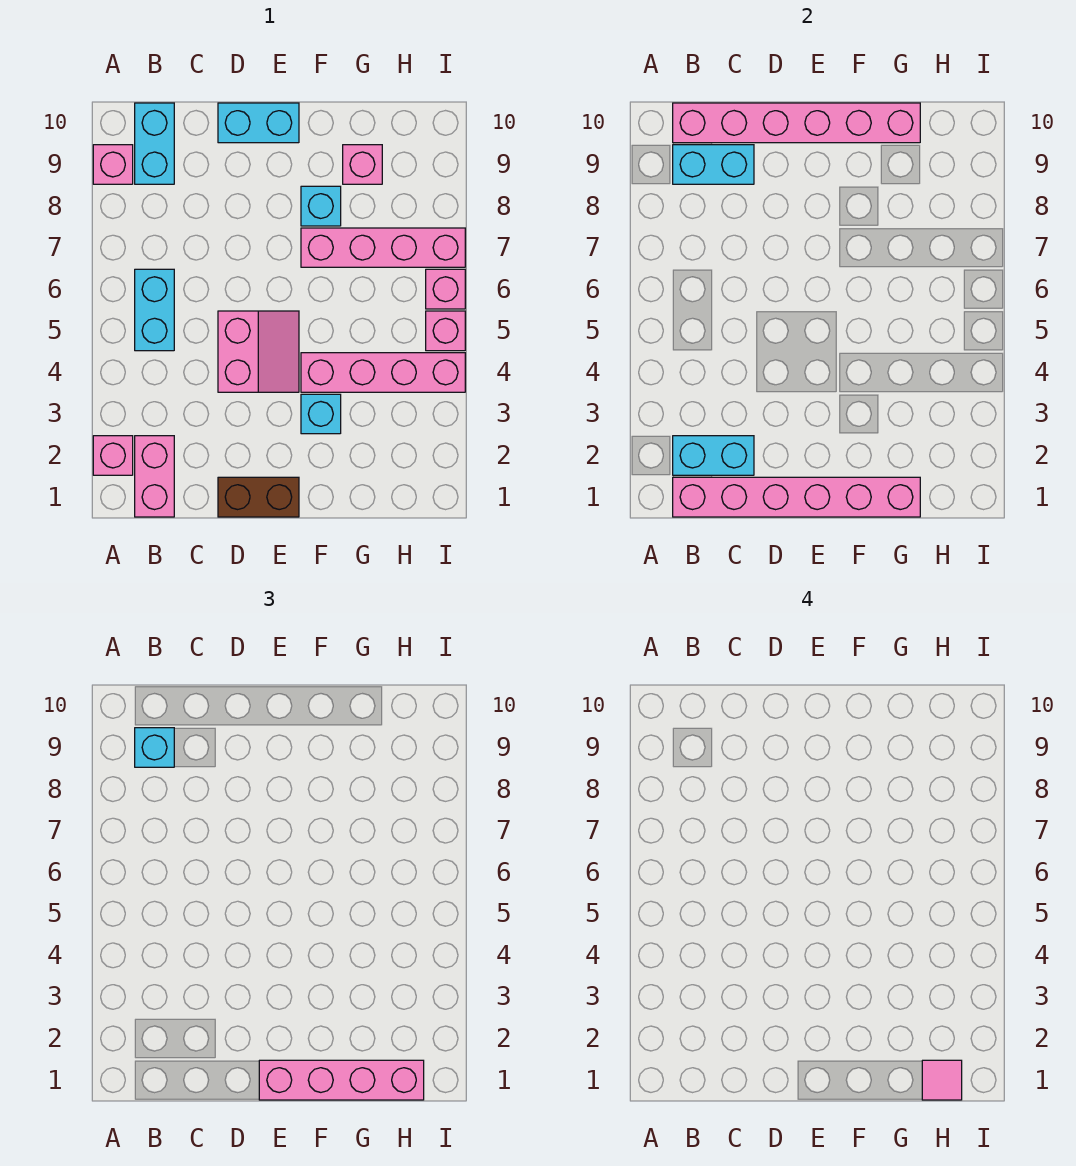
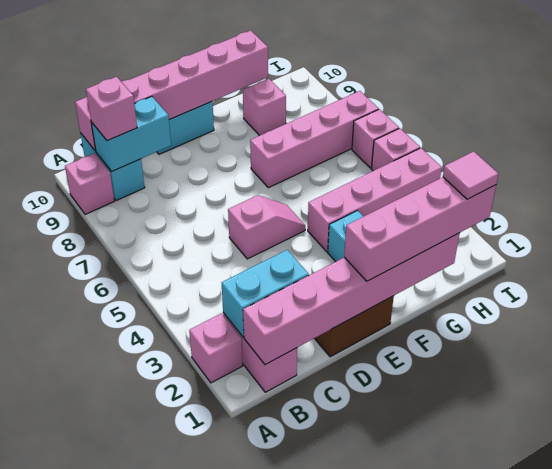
cyan brick B5:B6 level 1 -> none
cyan brick B9 level 3 -> pink brick B9 level 3
pink slope D4:E5 level 1 top D -> pink slope D5:E5 level 1 top D
cyan brick F8 level 1 -> none

